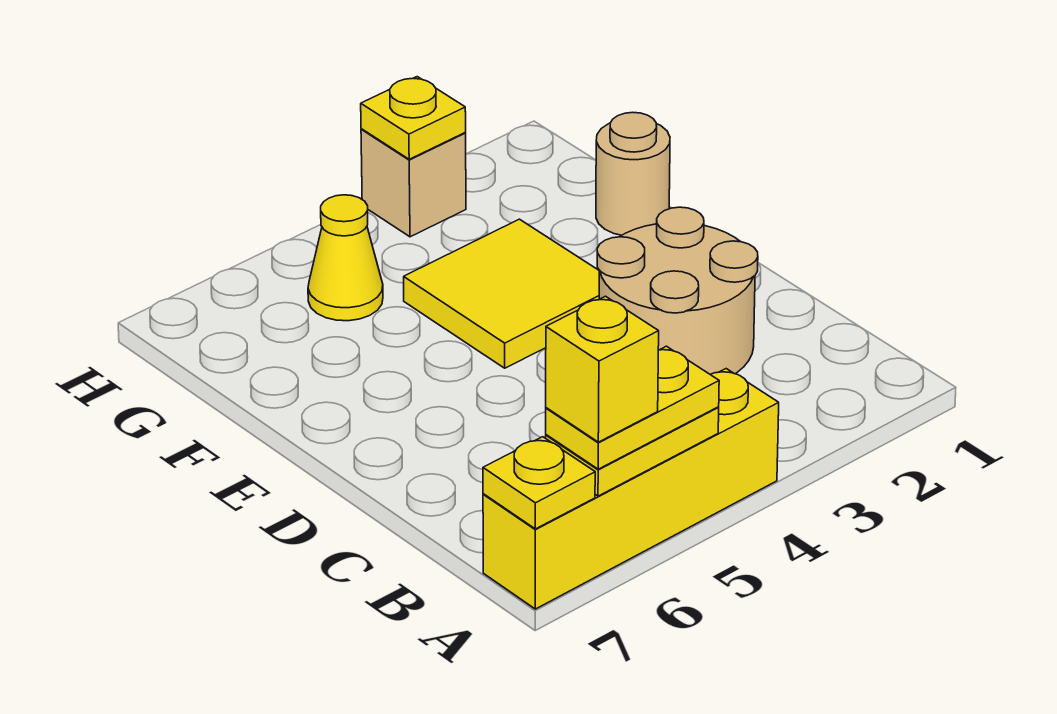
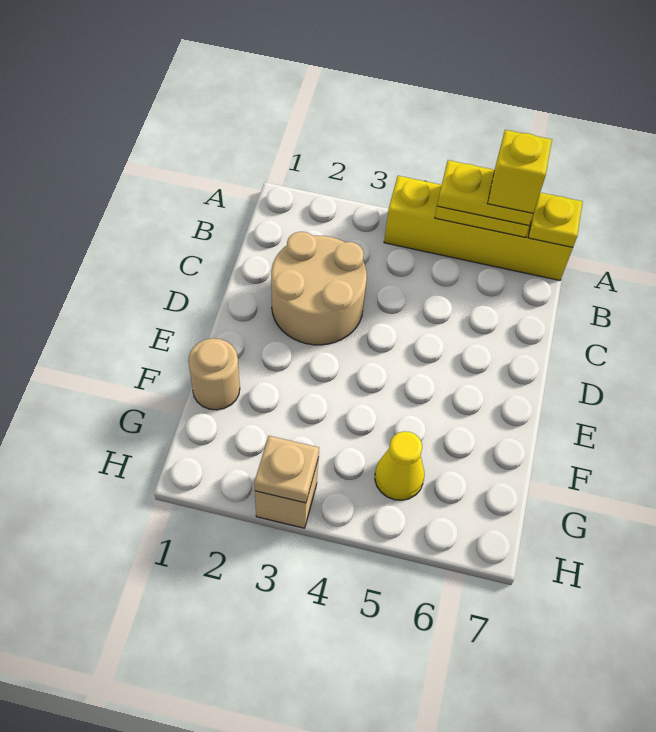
yellow tile E3:F4 level 1 -> none
yellow plate H3 level 2 -> tan plate H3 level 2

